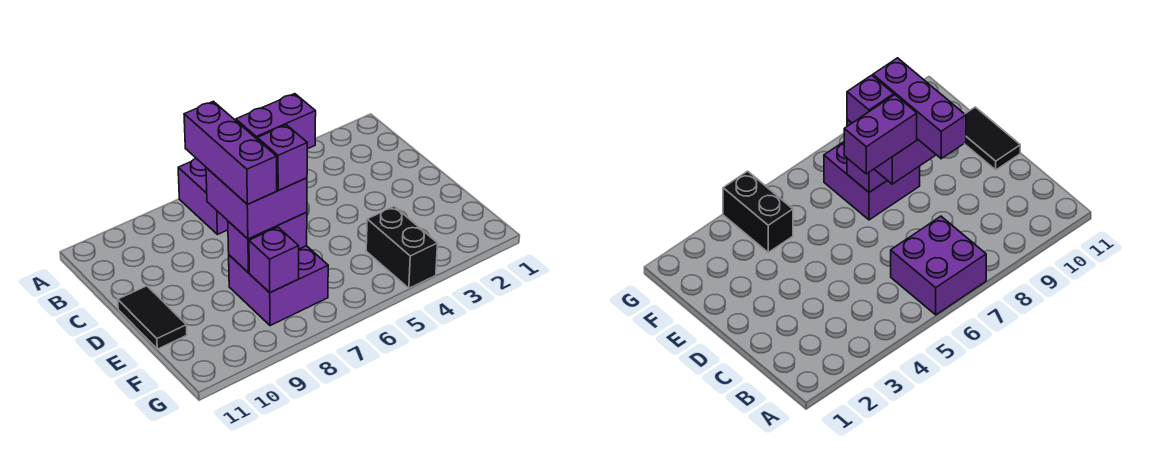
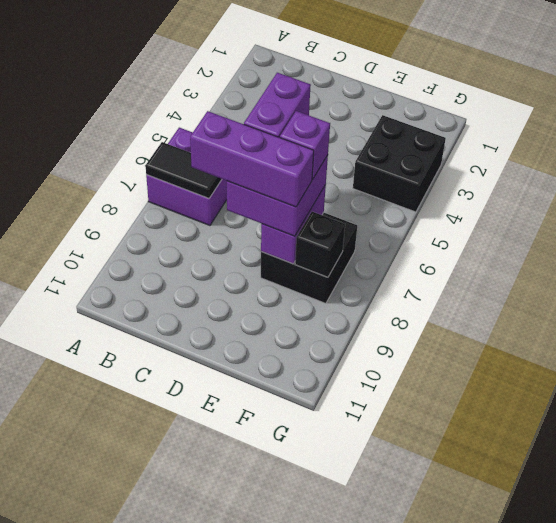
black tile D11:E11 level 1 -> black tile A7:B7 level 2
purple brick E7:F8 level 1 -> black brick E7:F8 level 1
black brick F4:G4 level 1 -> black brick F3:G4 level 1
purple brick F8 level 2 -> black brick F8 level 2

